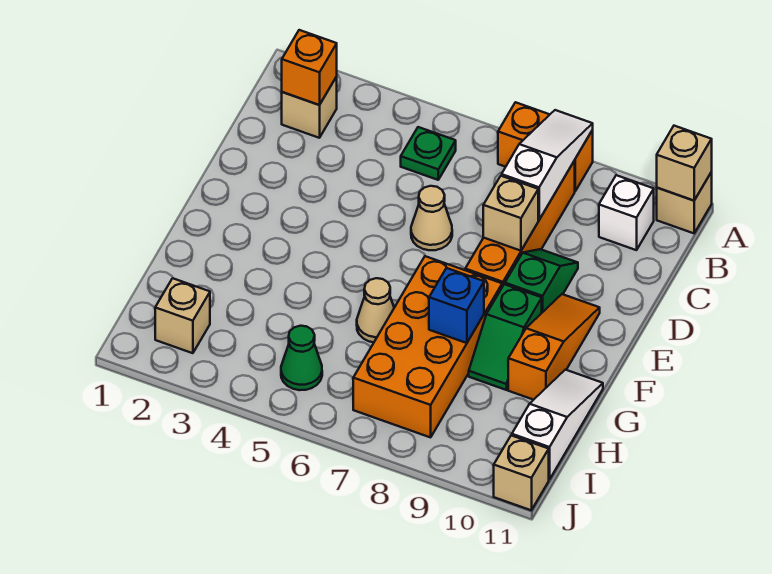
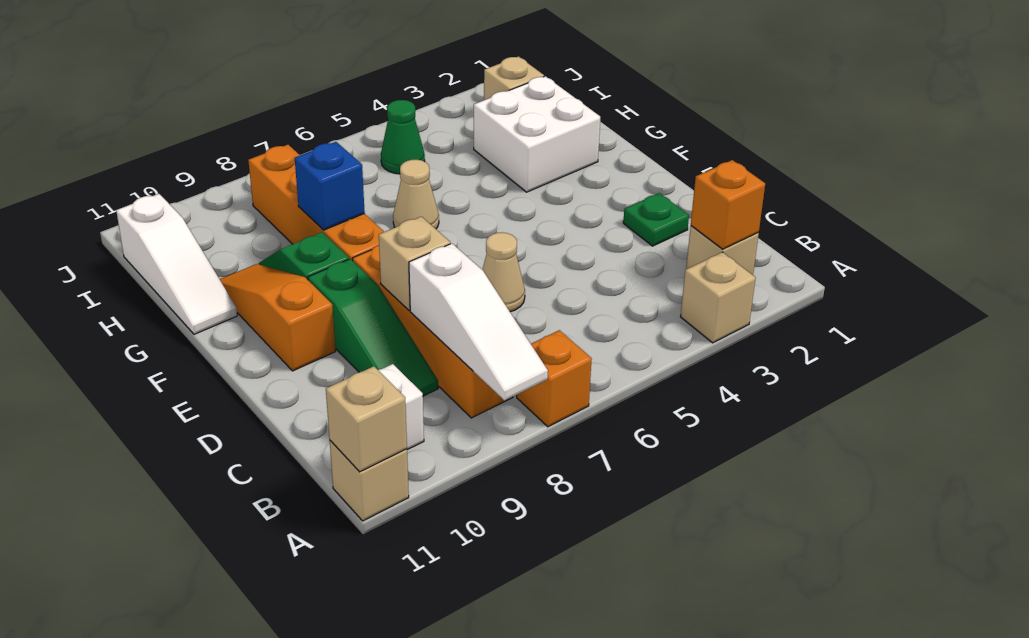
orange brick A7:A8 level 1 -> orange brick A7 level 1
green plate B5 level 1 -> green plate D2 level 1
green slope D9:E9 level 1 top E -> green slope C9:E9 level 1 top E
orange slope E10:G10 level 1 top G -> orange slope E10:G10 level 1 top E
orange brick F7:I8 level 1 -> orange brick F8:I8 level 1
none -> white brick G2:H3 level 1
tan brick J11 level 1 -> tan brick A3 level 1

